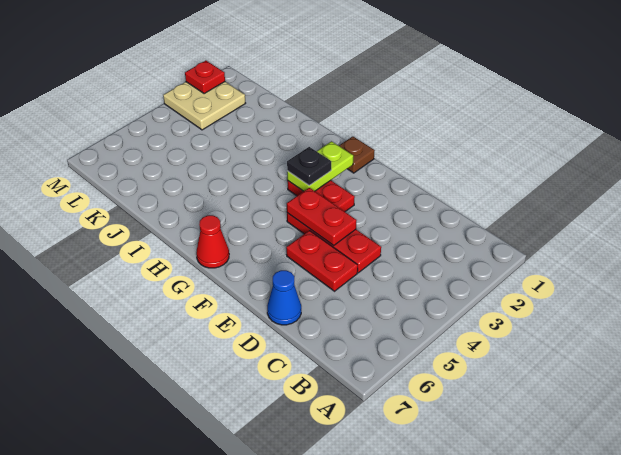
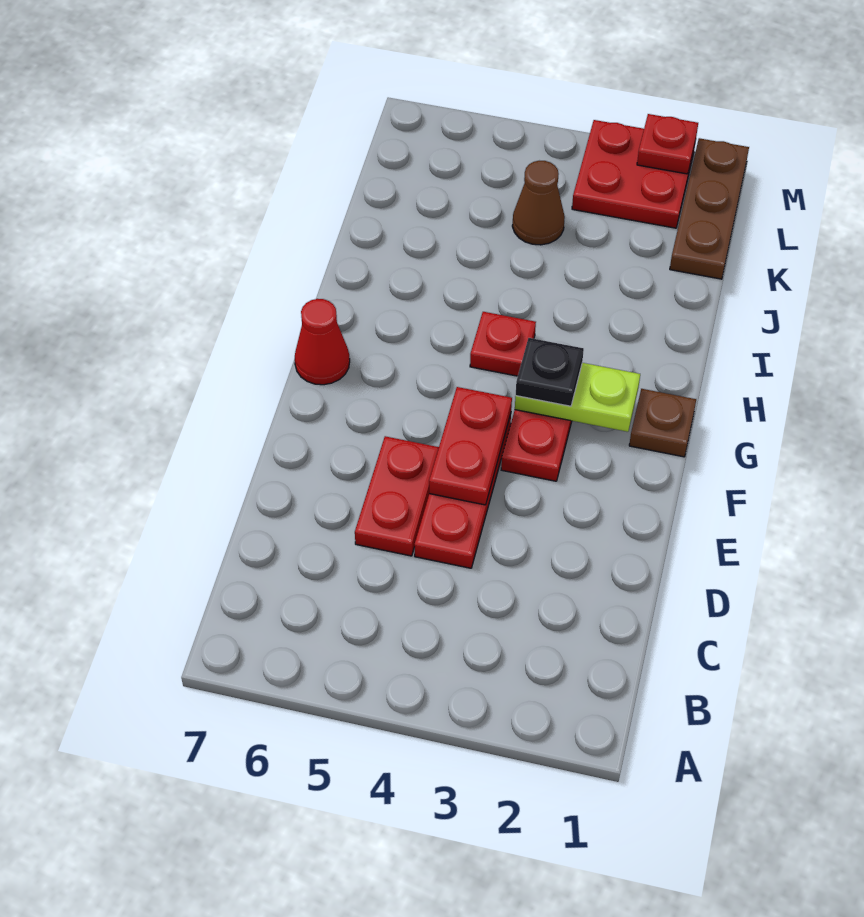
blue cone D7 level 1 -> none
none -> red plate H4 level 1
none -> brown plate K1:M1 level 1
none -> brown cone K4 level 1
tan plate L2:M3 level 1 -> red plate L2:M3 level 1

